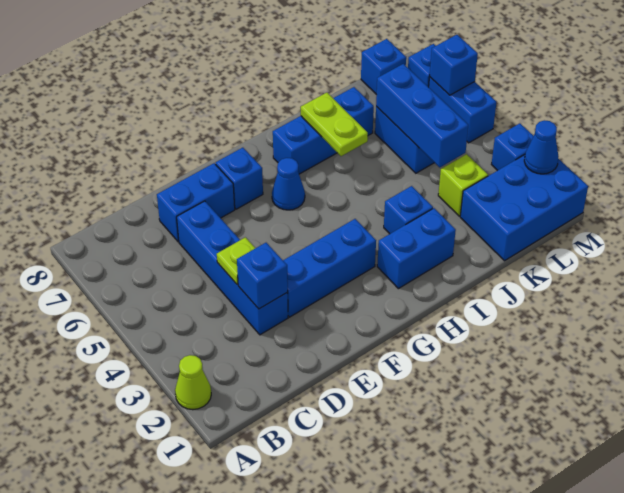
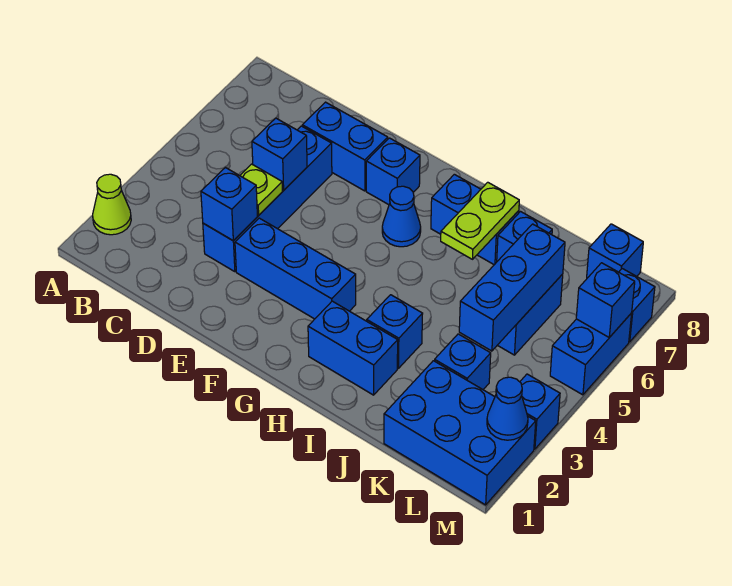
none -> blue brick D5 level 2
lime brick K3 level 1 -> blue brick K3 level 1

